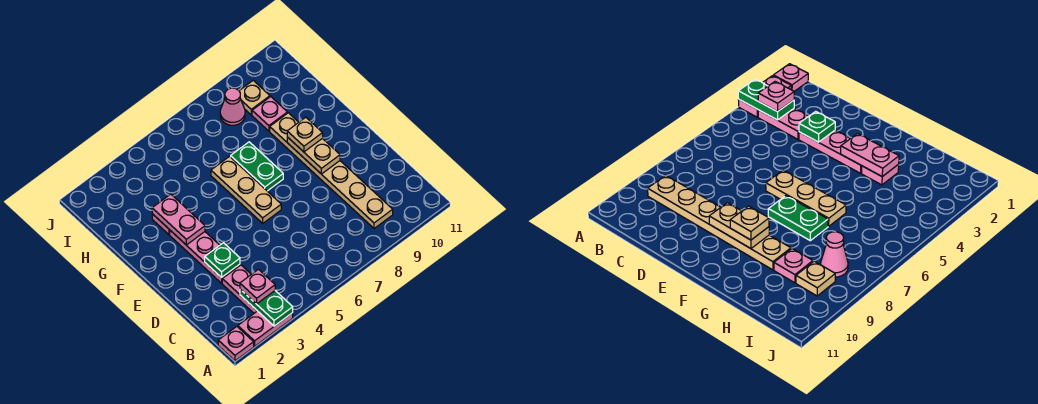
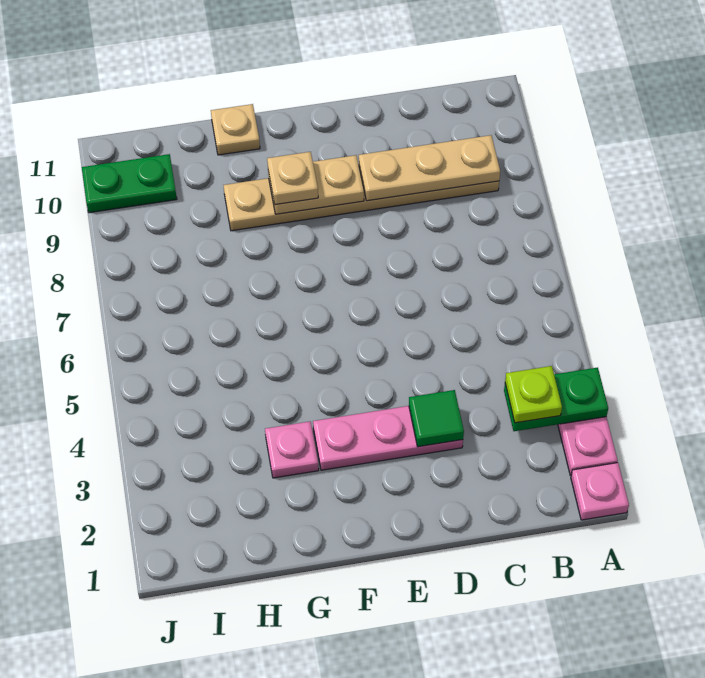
pink plate B3:C3 level 1 -> none
pink plate B3 level 3 -> lime plate B3 level 3
green plate D3 level 2 -> green tile D3 level 2
tan plate E6:G6 level 1 -> tan plate B9:D9 level 2
pink plate F3:G3 level 2 -> none
green plate F7:G7 level 1 -> green plate I10:J10 level 1
pink plate H9 level 1 -> none
pink cone I8 level 1 -> none
tan plate I9 level 1 -> tan plate G11 level 1

